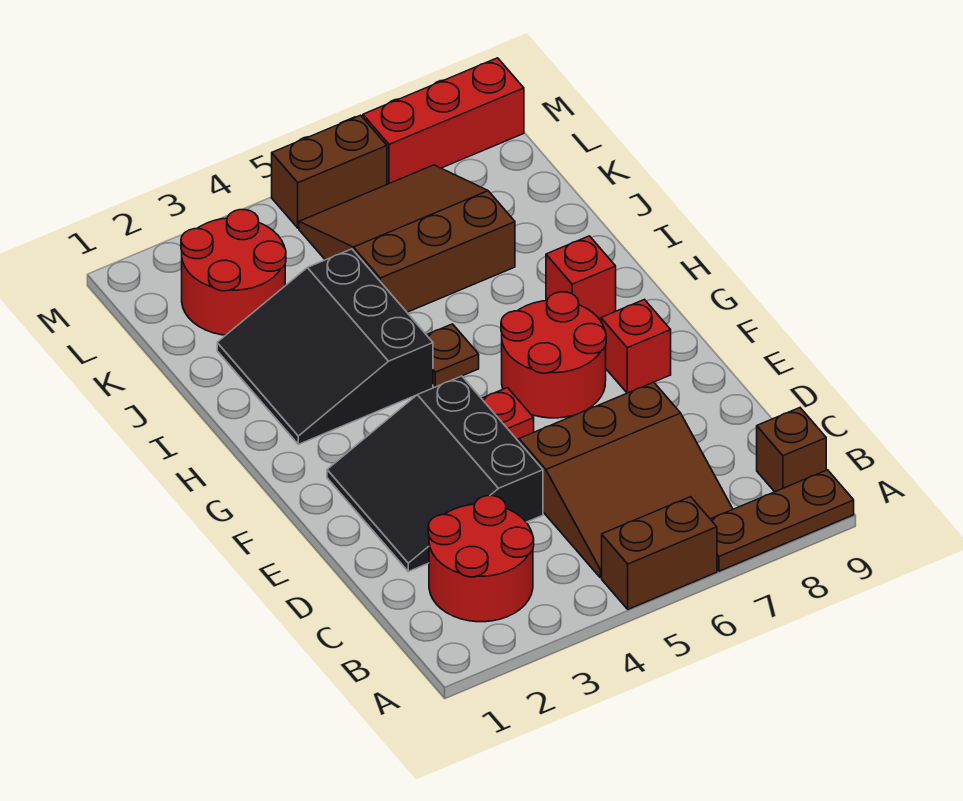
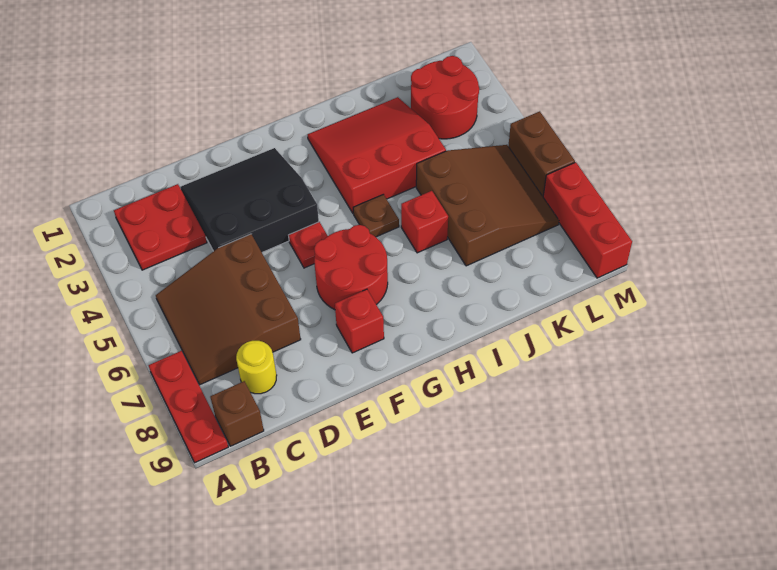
brown brick A5:A6 level 1 -> none
brown plate A7:A9 level 1 -> red plate A7:A9 level 1
red round brick B2:C3 level 1 -> red plate B2:C3 level 1
none -> yellow round brick C8 level 1
black slope H2:J4 level 1 top 4 -> red slope H2:J4 level 1 top 4
red brick H8 level 1 -> red brick I6 level 1

